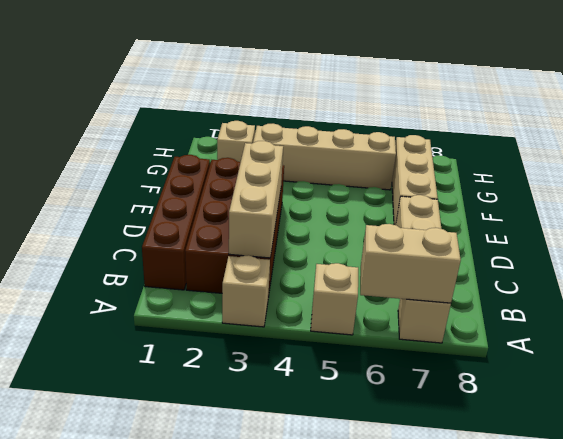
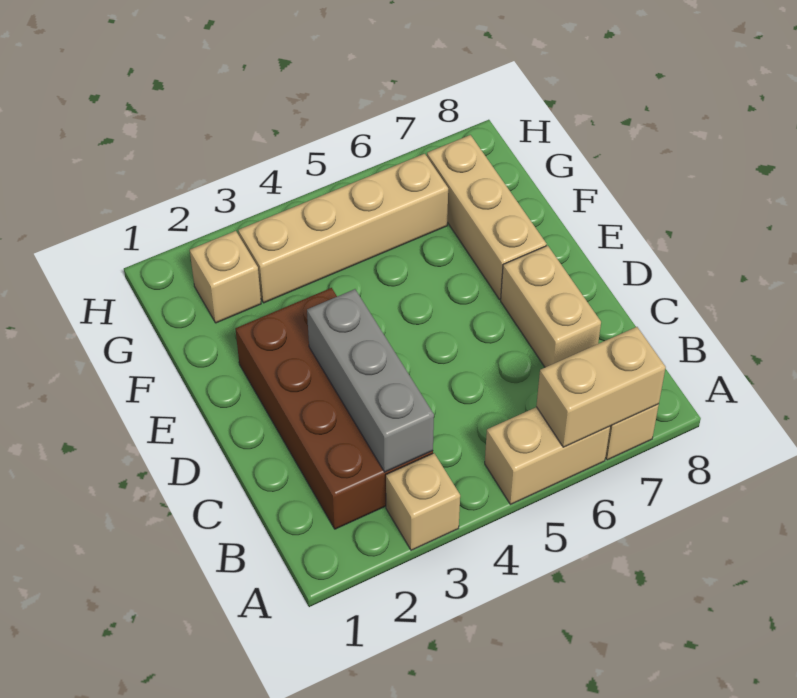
tan brick A5 level 1 -> tan brick A5:A6 level 1
brown brick B1:E1 level 1 -> none
tan brick B3:D3 level 2 -> grey brick B3:D3 level 2

